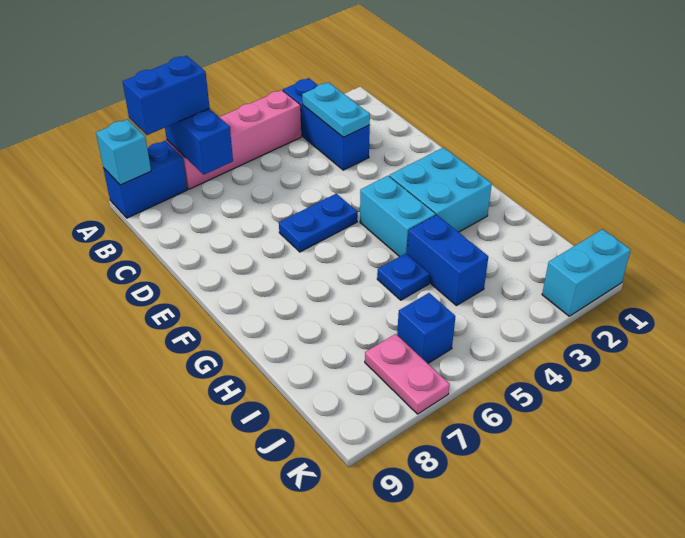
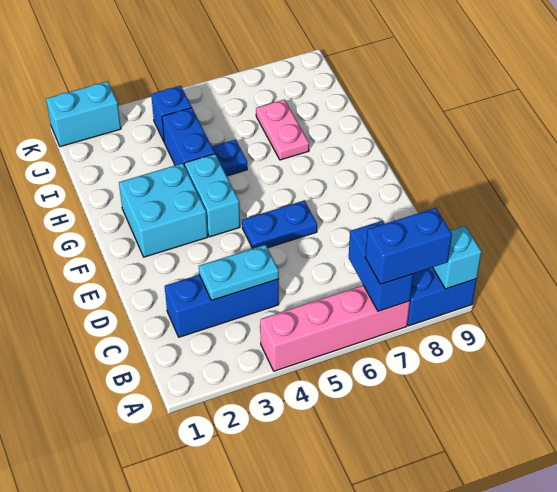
blue brick A3:C3 level 1 -> blue brick C2:C4 level 1
cyan plate B3:C3 level 2 -> cyan plate C3:C4 level 2
blue brick J6 level 1 -> blue brick J4 level 1
pink plate J7:K7 level 1 -> pink plate H7:I7 level 1

